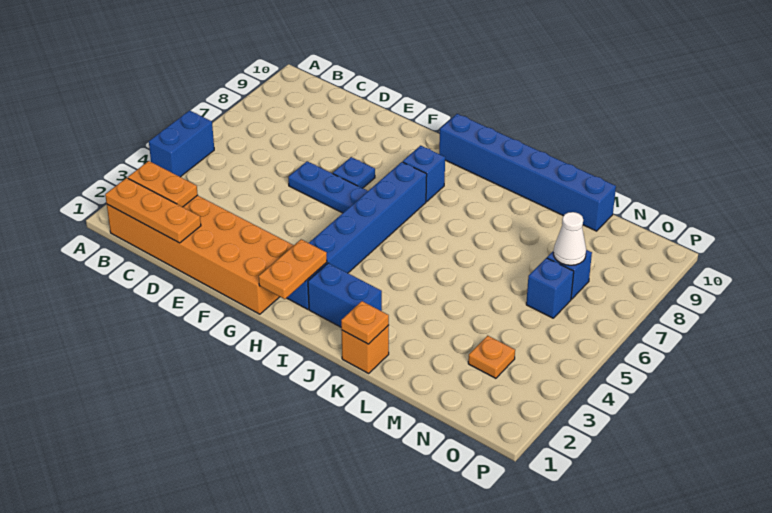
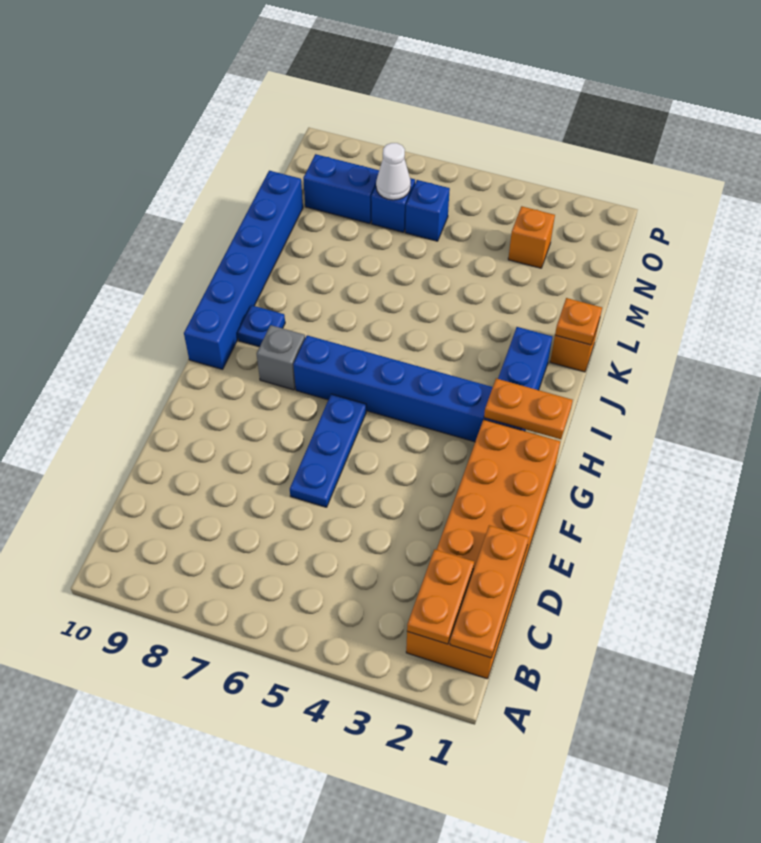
blue brick A4:A5 level 1 -> blue brick N8:N9 level 1
blue plate F7 level 1 -> blue plate I9 level 1
blue brick H8 level 1 -> grey brick H8 level 1
orange plate N3 level 1 -> orange brick N3 level 1

